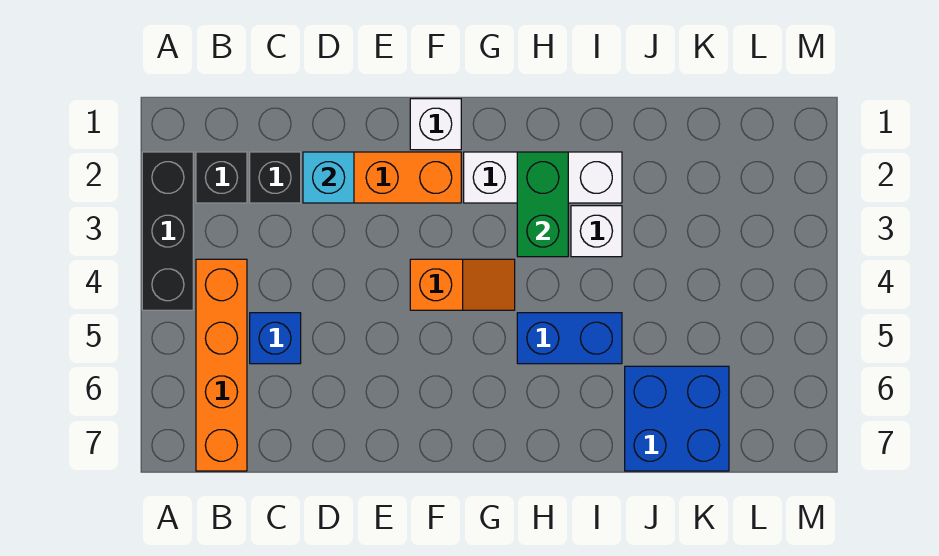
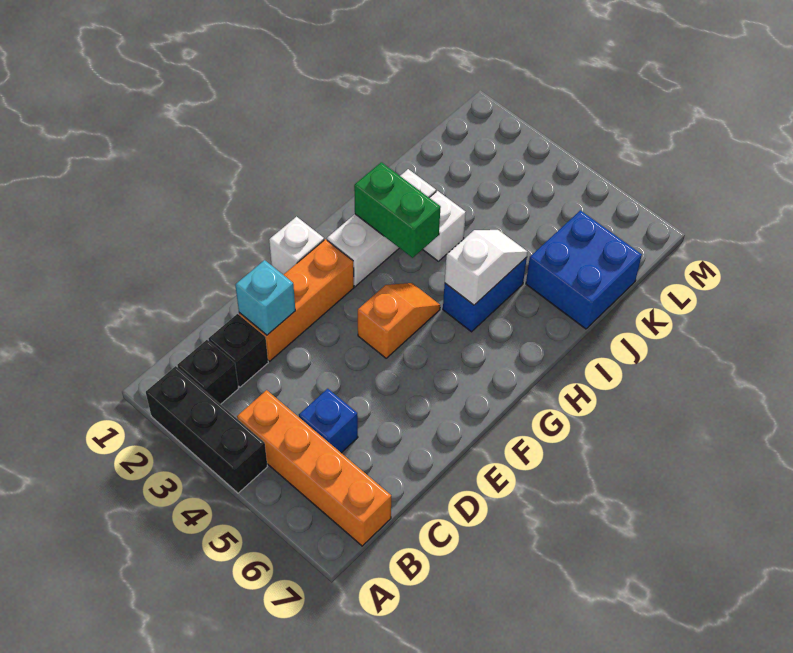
none -> white slope H5:I5 level 2 top H

